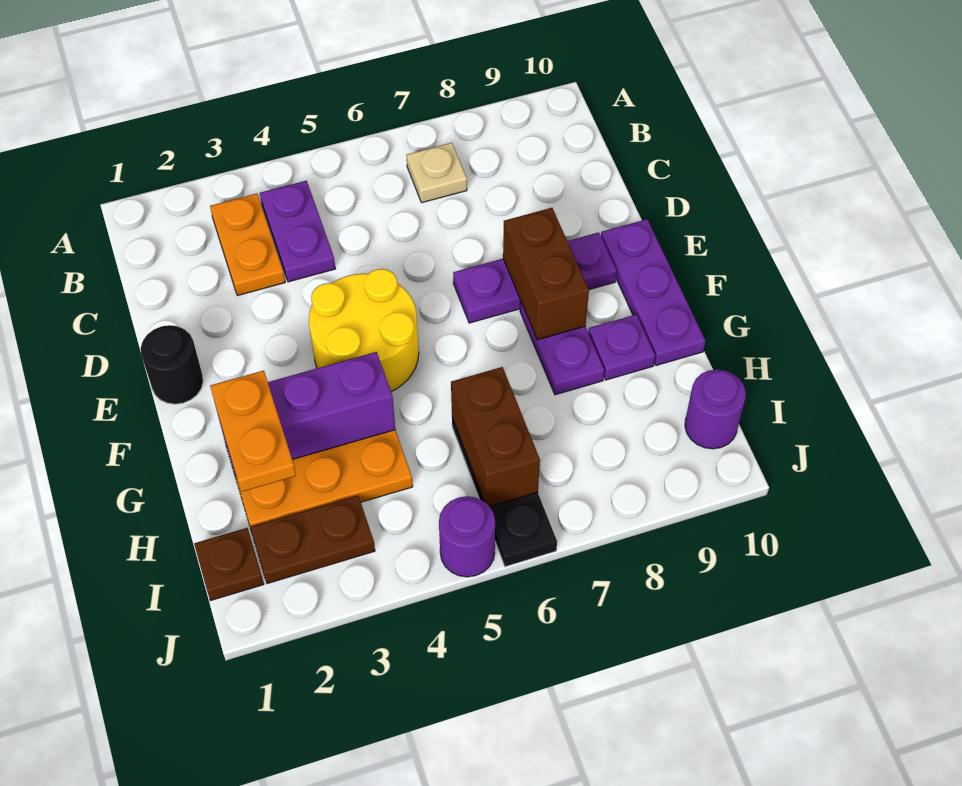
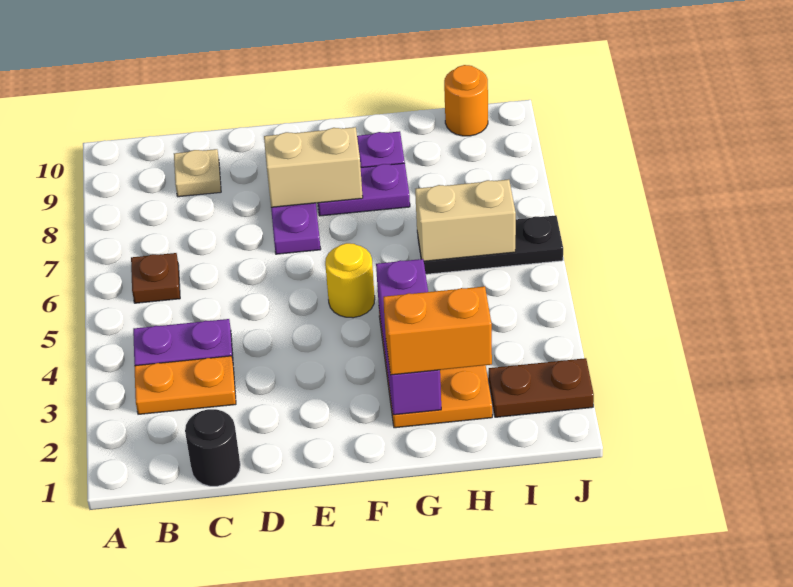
tan plate B7 level 1 -> tan plate C9 level 1
black round brick E1 level 1 -> black round brick C1 level 1
yellow round brick E4:F5 level 1 -> yellow round brick F5 level 1
brown brick E8:F8 level 2 -> tan brick E8:F8 level 2
purple plate E10:G10 level 1 -> none
orange plate G2:H2 level 3 -> orange brick G2:H2 level 3
brown brick H6:I6 level 2 -> tan brick H6:I6 level 2
brown plate I1 level 1 -> brown plate B6 level 1
brown plate I2:I3 level 1 -> brown plate I2:J2 level 1
purple round brick I10 level 1 -> orange round brick I10 level 1
purple round brick J5 level 1 -> none

